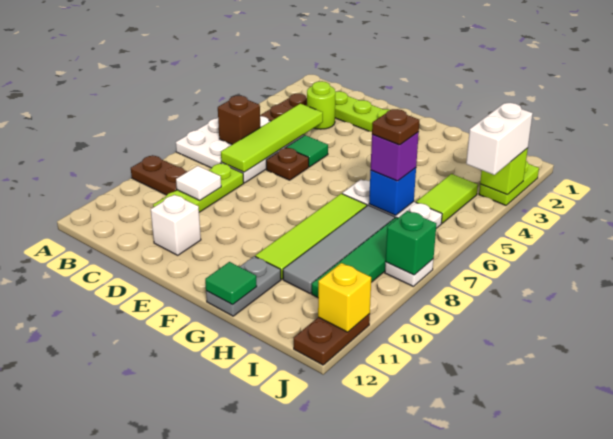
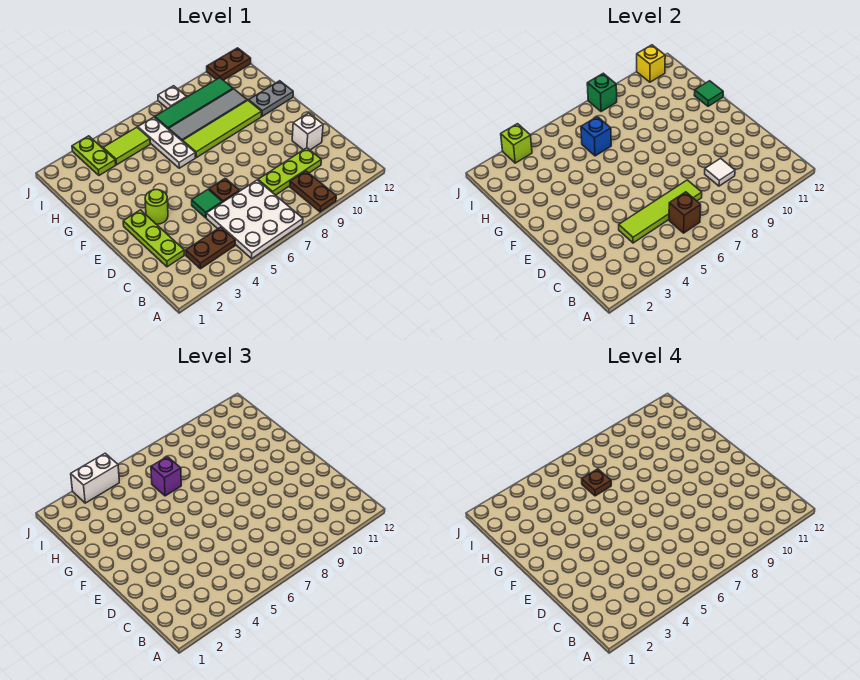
lime round brick C3 level 1 -> lime round brick E3 level 1
lime plate J2:J3 level 1 -> lime plate I3:J3 level 1

